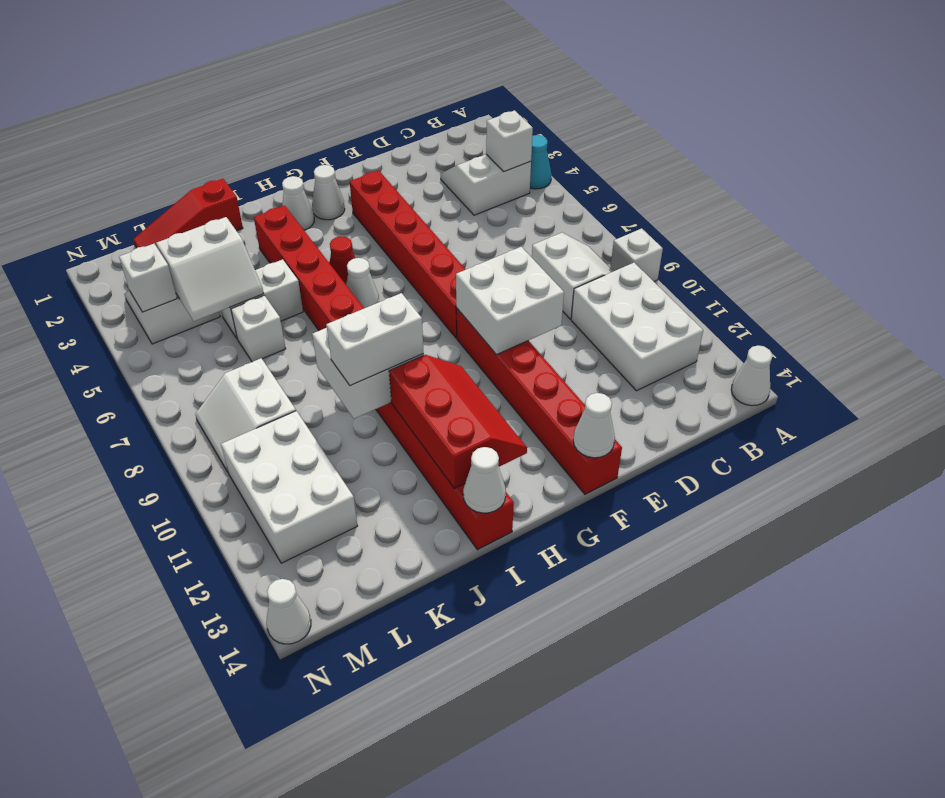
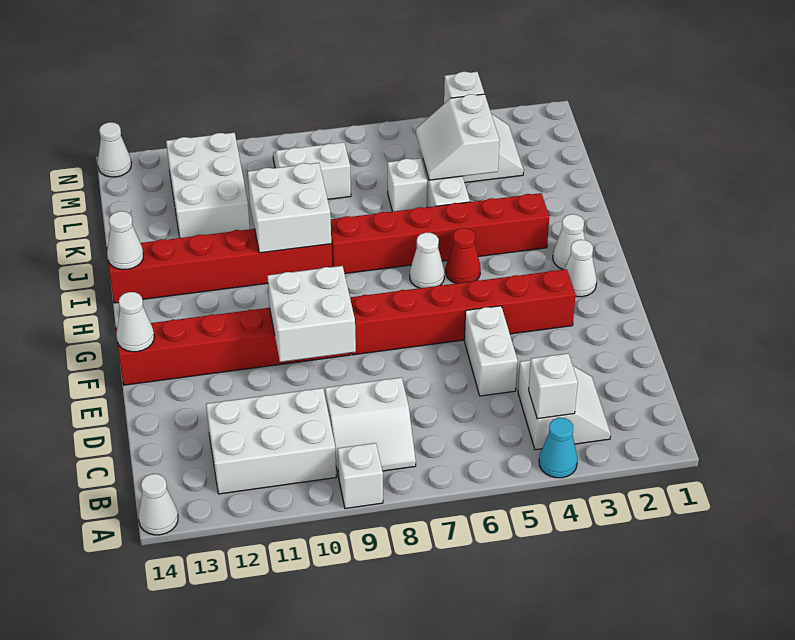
red slope H11:I13 level 2 top I -> none
white brick I10:J10 level 3 -> white brick D5:E5 level 1
red slope J1:L1 level 1 top J -> none
white brick L10:M12 level 1 -> white brick K11:M12 level 1

